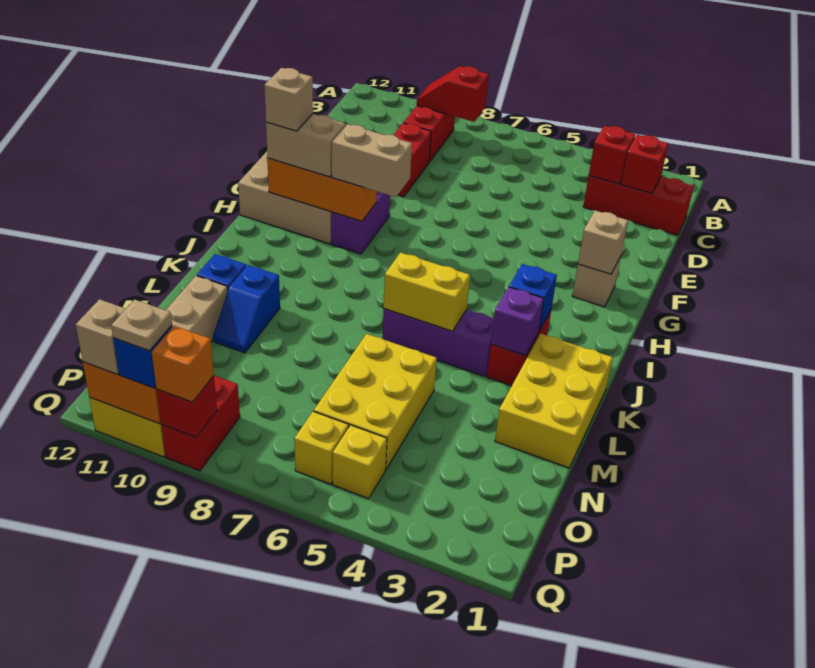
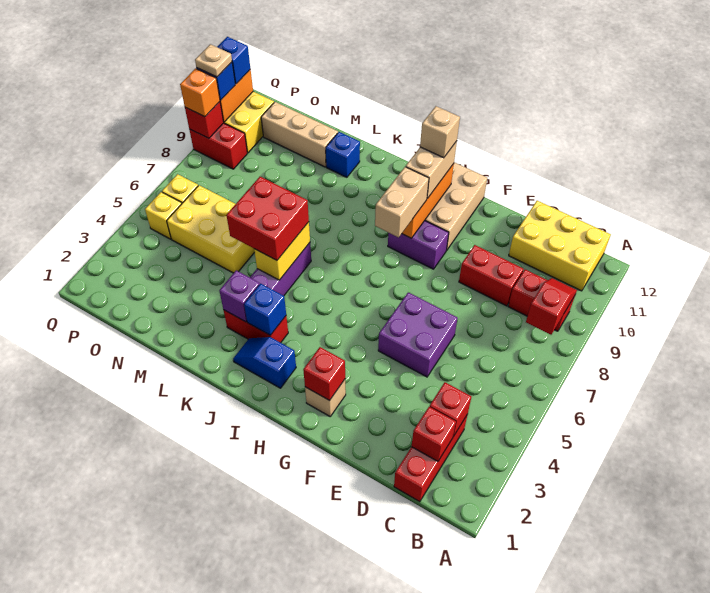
none -> purple brick E5:F6 level 1
tan brick G2 level 2 -> red brick G2 level 2
yellow brick K1:M2 level 1 -> yellow brick B11:D12 level 1
none -> red brick K5:L6 level 3
blue slope L10:M10 level 1 top L -> blue slope I2:J2 level 1 top I
tan brick Q11 level 3 -> blue brick Q11 level 3

